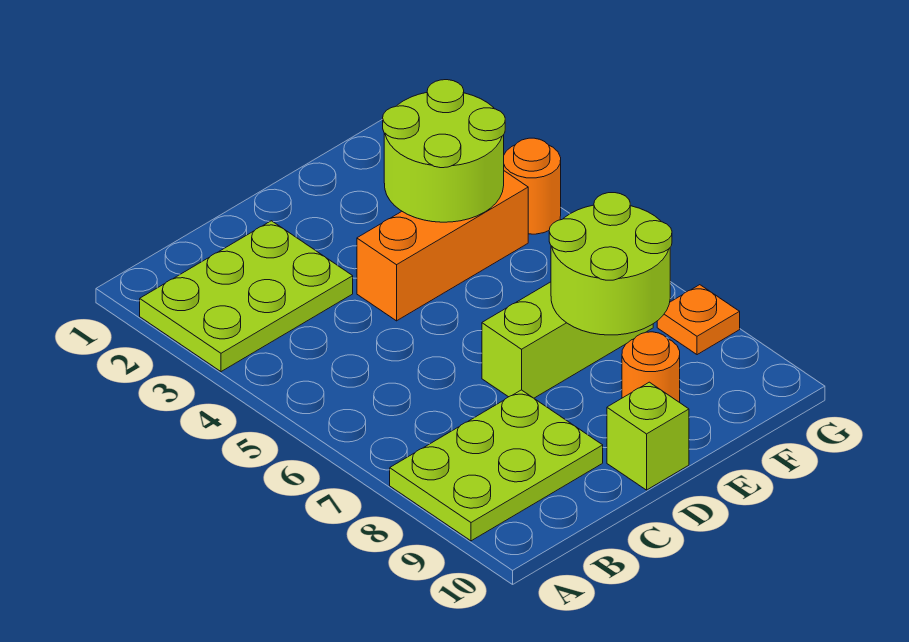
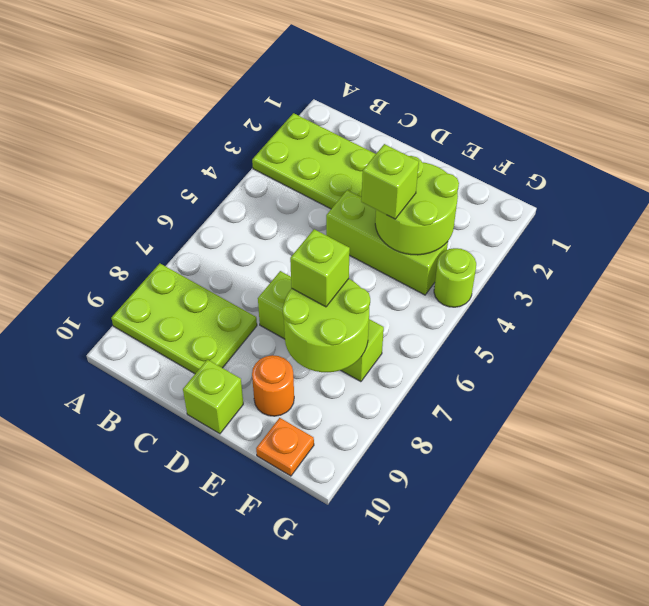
orange brick D4:F4 level 1 -> lime brick D4:F4 level 1
none -> lime brick E4 level 3
none -> lime brick E7 level 3
orange round brick G4 level 1 -> lime round brick G4 level 1
orange plate G8 level 1 -> orange plate F10 level 1

